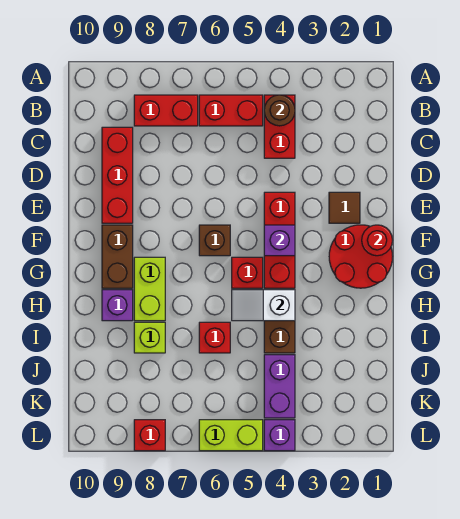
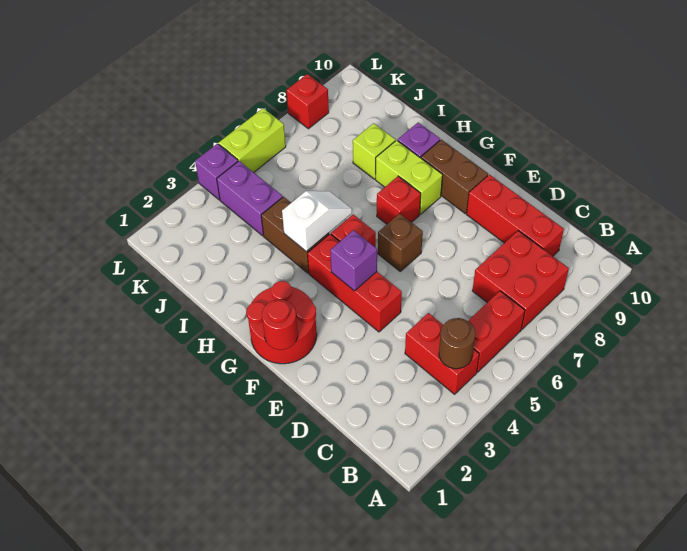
red brick B7:B8 level 1 -> red brick B7:C8 level 1
brown tile E2 level 1 -> none
red brick I6 level 1 -> red brick G7 level 1

